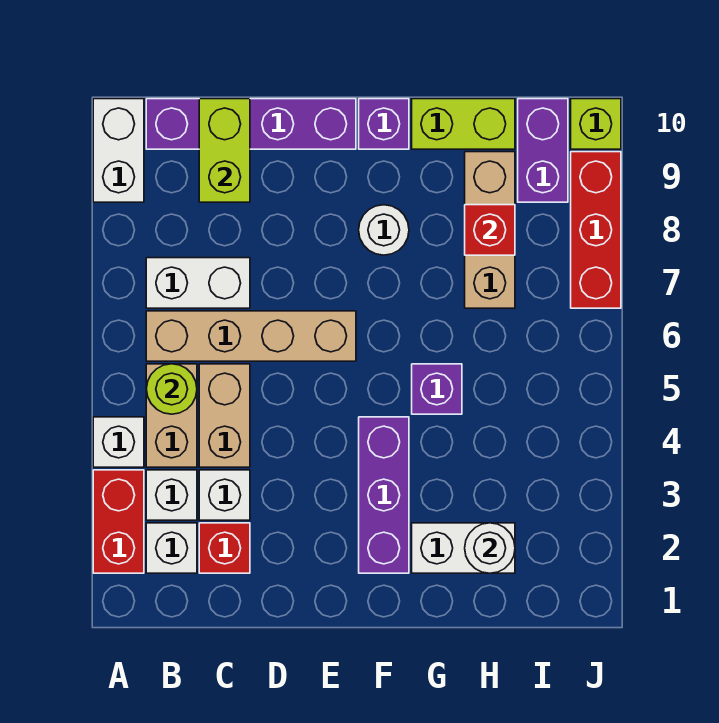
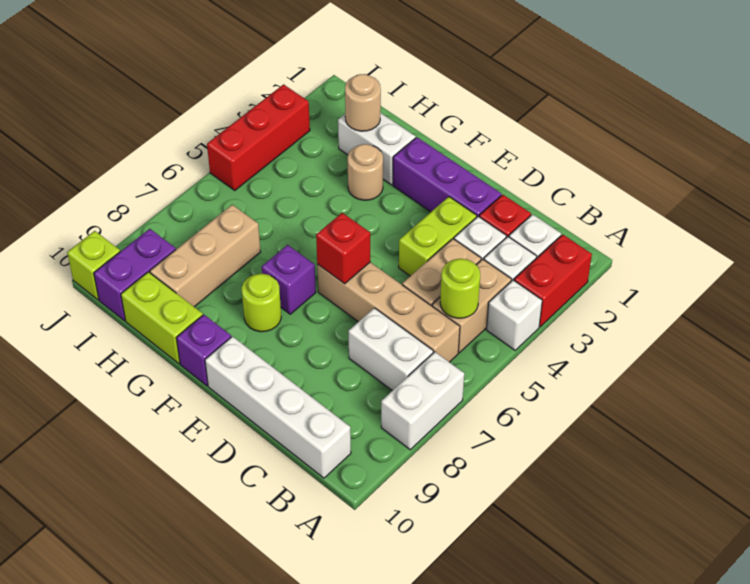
white brick A9:A10 level 1 -> white brick A7:A8 level 1
purple brick B10:E10 level 1 -> white brick B10:E10 level 1
lime brick C9:C10 level 2 -> lime brick D3:D4 level 1
purple brick F2:F4 level 1 -> purple brick D2:F2 level 1
white round brick F8 level 1 -> lime round brick F8 level 1
none -> tan round brick G3 level 1
purple brick G5 level 1 -> purple brick F7 level 1
white round brick H2 level 2 -> tan round brick H2 level 2
red brick H8 level 2 -> red brick E6 level 2
red brick J7:J9 level 1 -> red brick J3:J5 level 1

